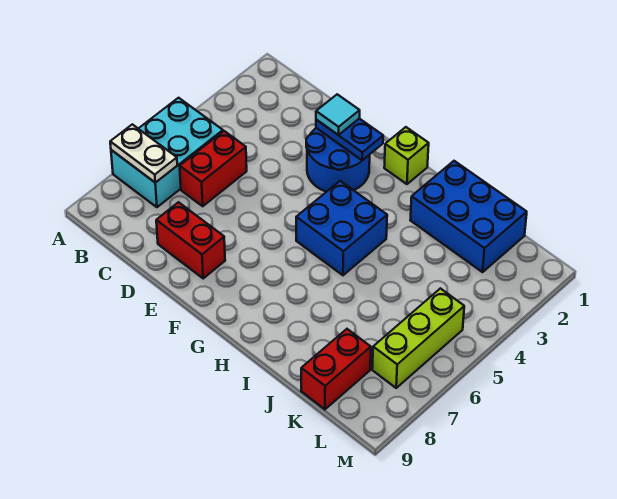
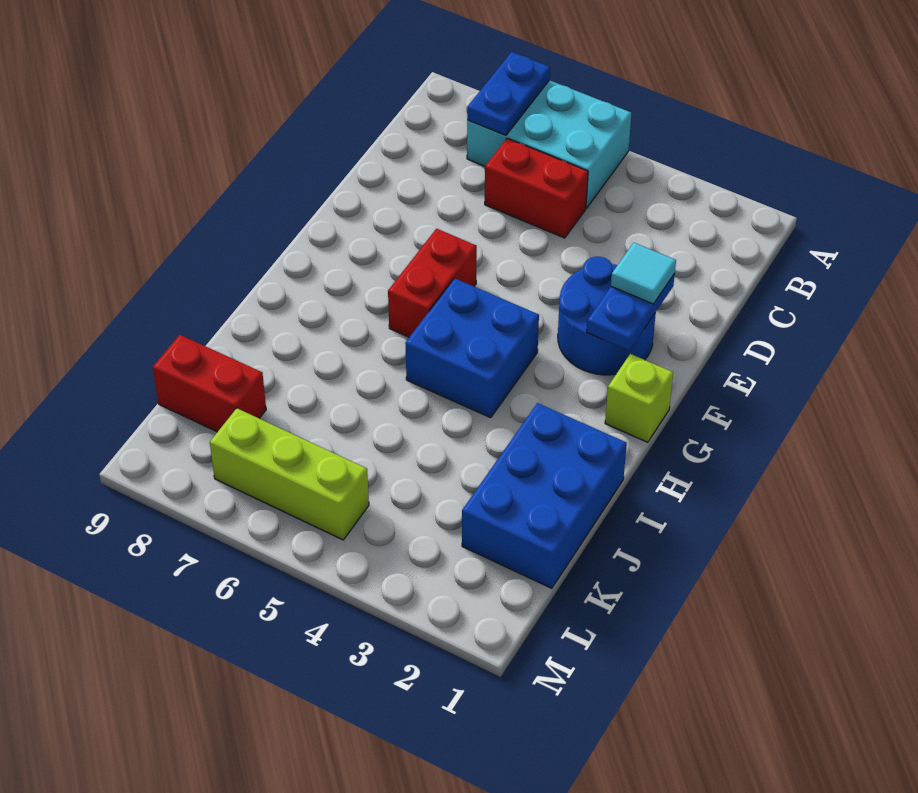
white plate A7:B7 level 2 -> blue plate A7:B7 level 2
red brick D8:E8 level 1 -> red brick F6:G6 level 1

